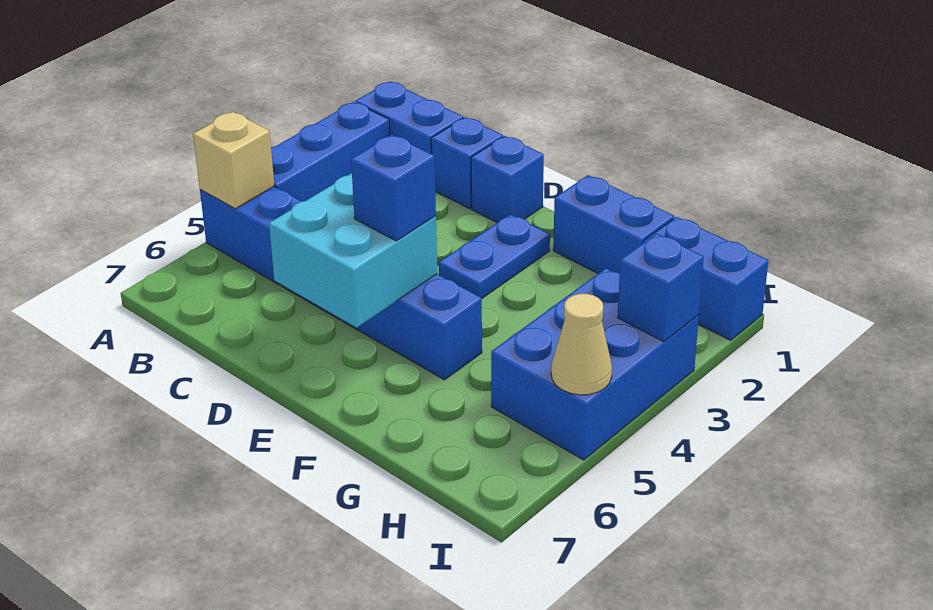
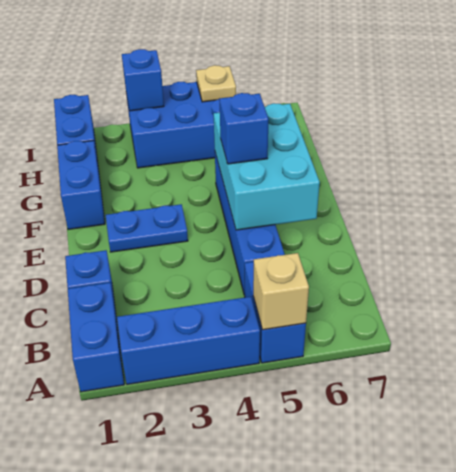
blue brick D1 level 1 -> none
cyan brick D5:E6 level 2 -> cyan brick D5:F6 level 2
tan cone I5 level 2 -> tan plate I5 level 2

